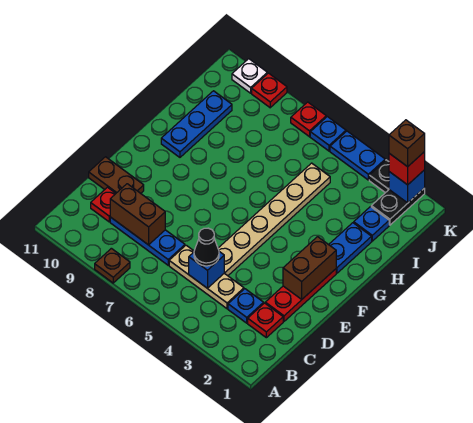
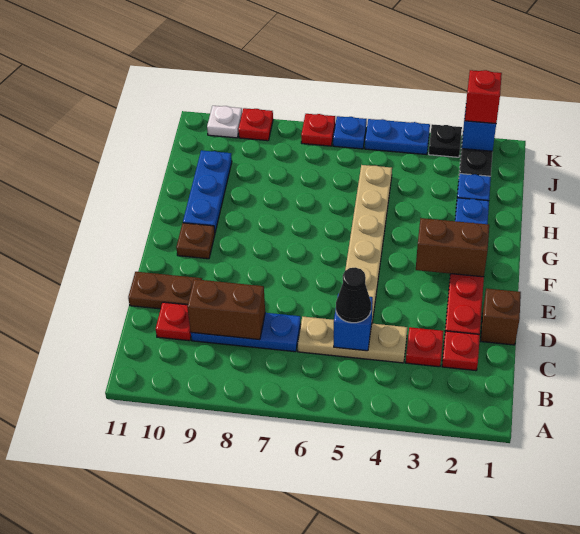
brown plate A8 level 1 -> brown plate F10 level 1
blue plate C3 level 1 -> red plate C3 level 1
brown brick E2:F2 level 2 -> brown brick F2:F3 level 2
brown brick K2 level 4 -> brown brick D1 level 1

